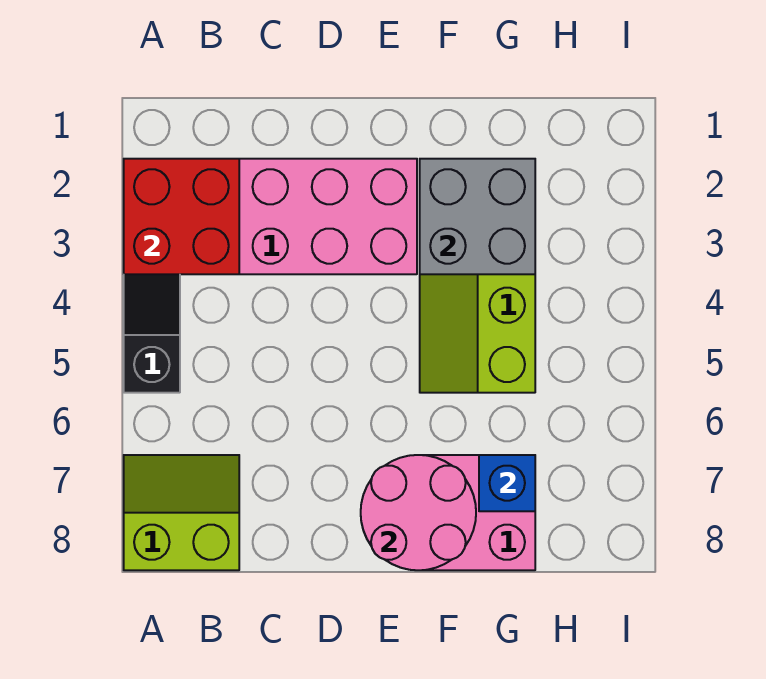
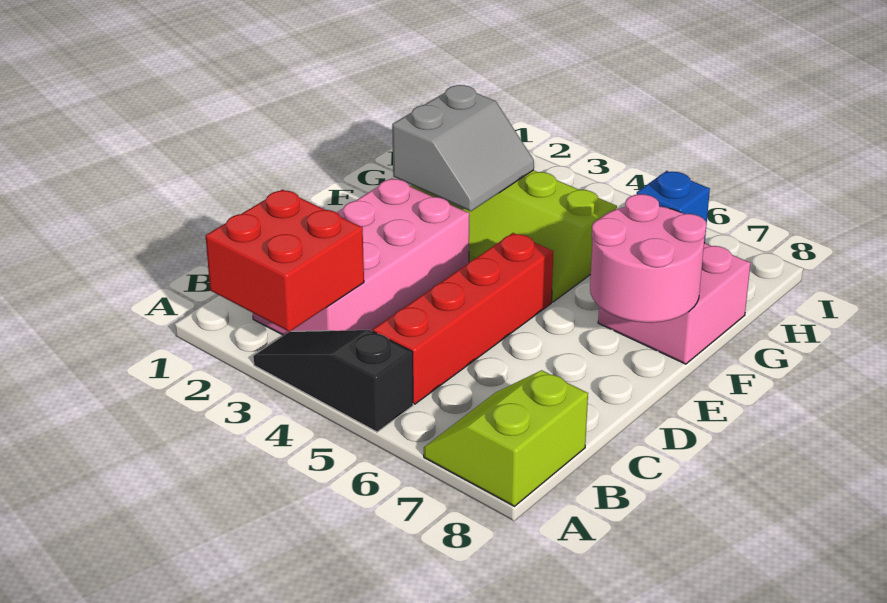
none -> red brick B5:E5 level 1
grey brick F2:G3 level 2 -> grey slope F2:G3 level 2 top 2

